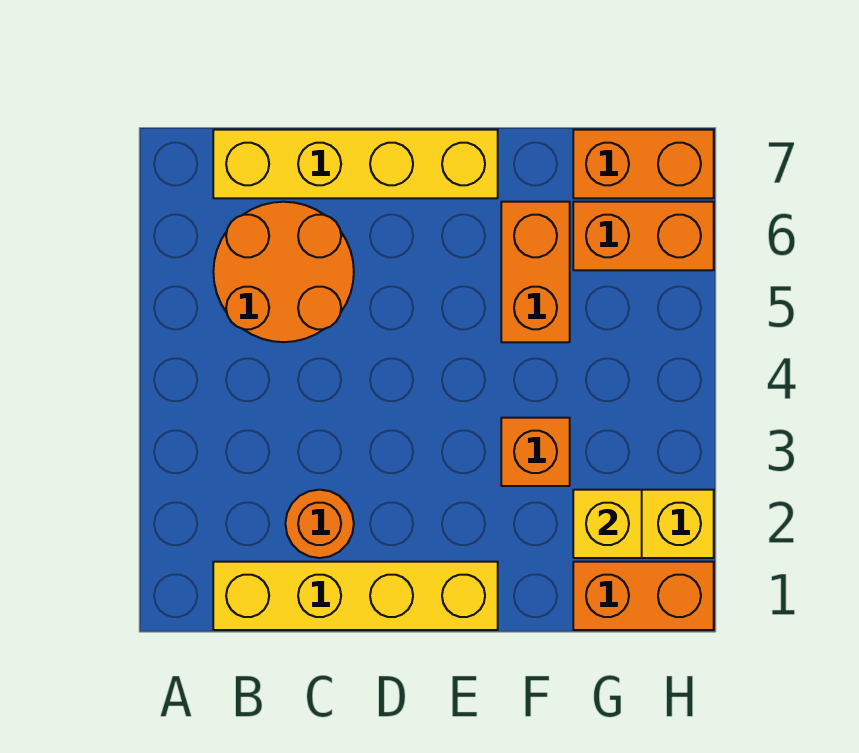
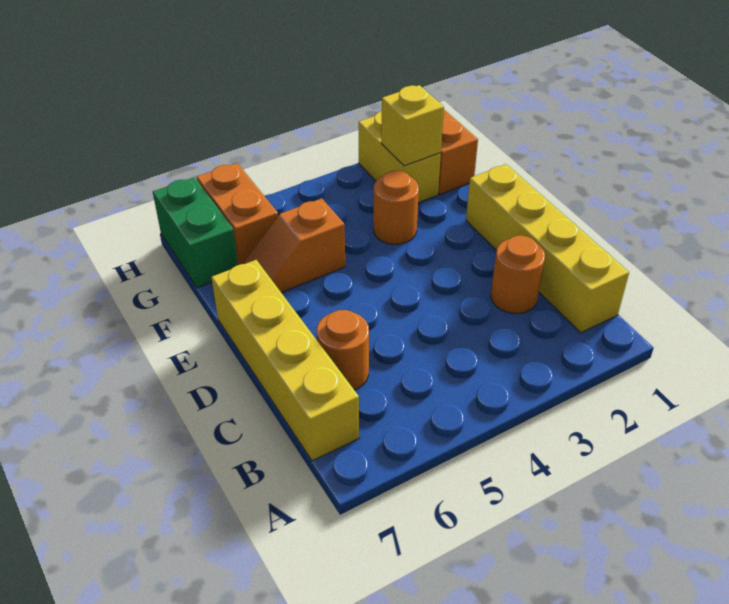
orange round brick B5:C6 level 1 -> orange round brick C6 level 1
orange brick F3 level 1 -> orange round brick F3 level 1
orange brick F5:F6 level 1 -> orange slope F5:F6 level 1 top 5
orange brick G7:H7 level 1 -> green brick G7:H7 level 1

